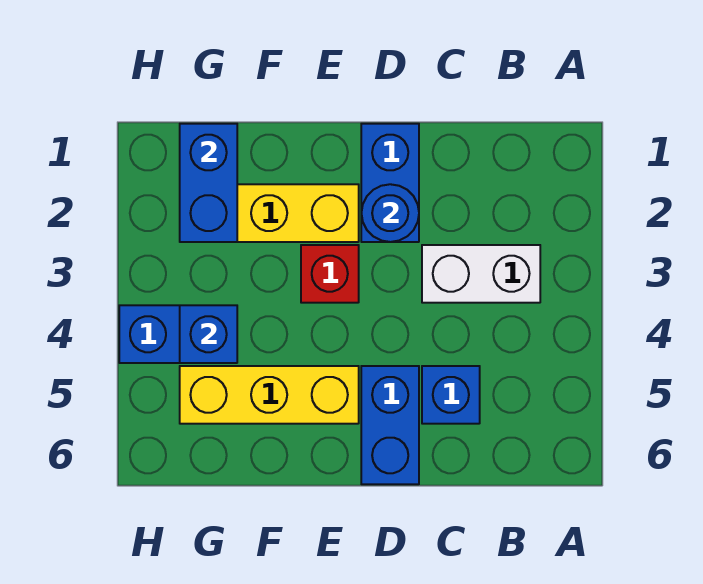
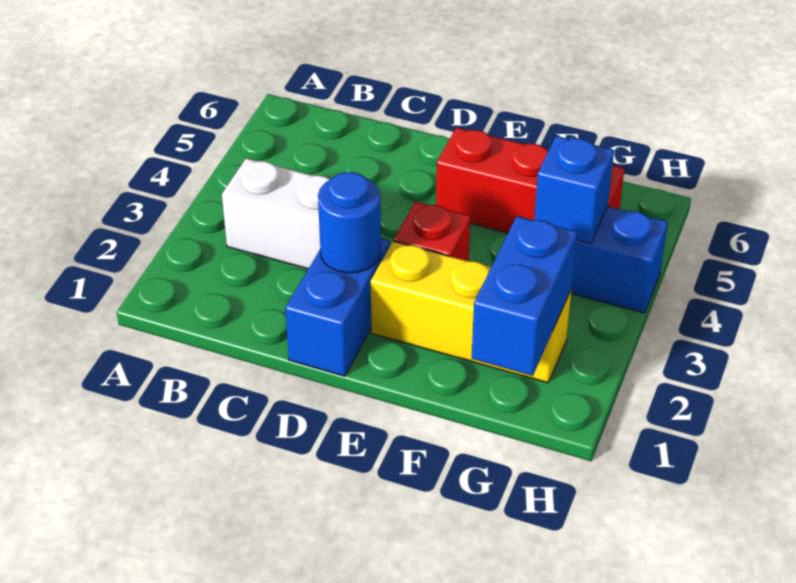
blue brick C5 level 1 -> none
blue brick D5:D6 level 1 -> none
yellow brick E5:G5 level 1 -> red brick E5:G5 level 1

